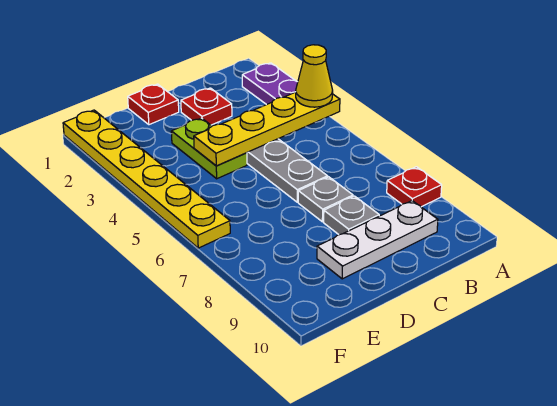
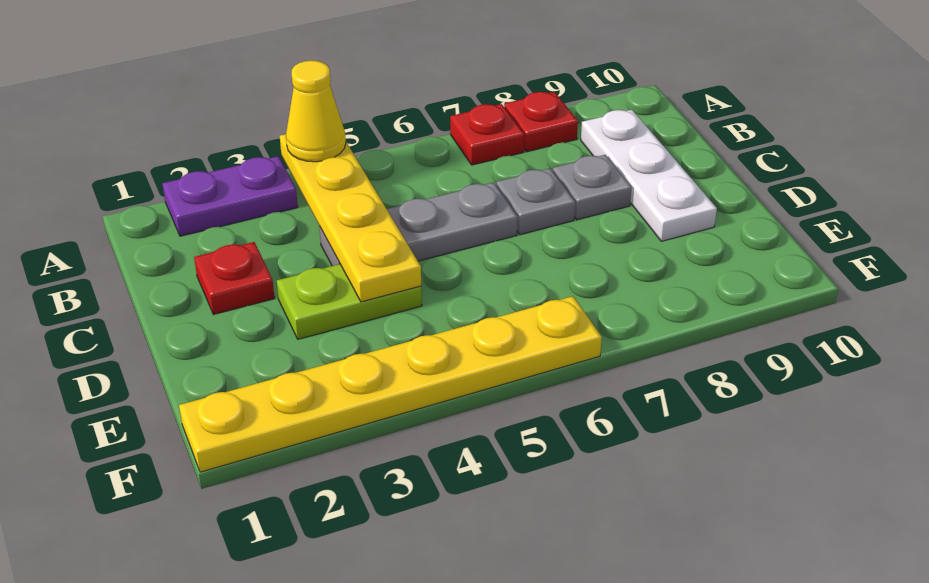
red plate D1 level 1 -> red plate A7 level 1

